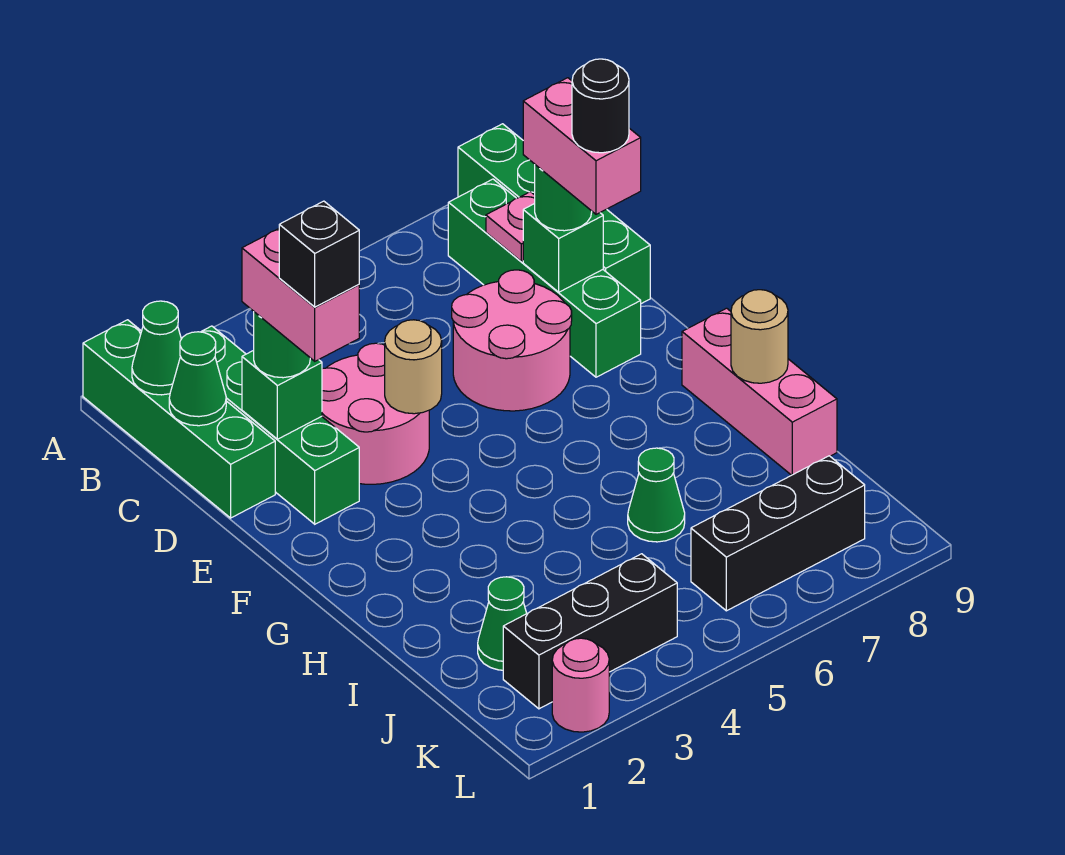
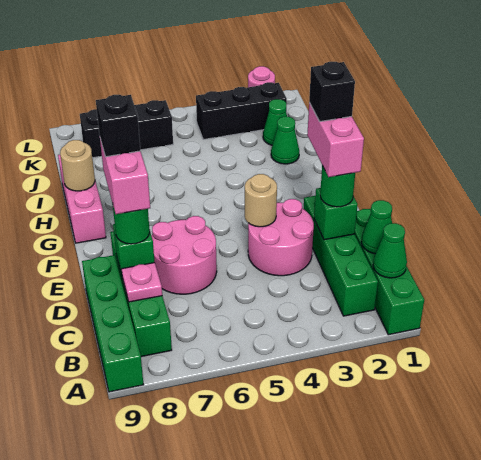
black round brick E8 level 5 -> black brick E8 level 5
green cone I6 level 1 -> green cone I2 level 1

